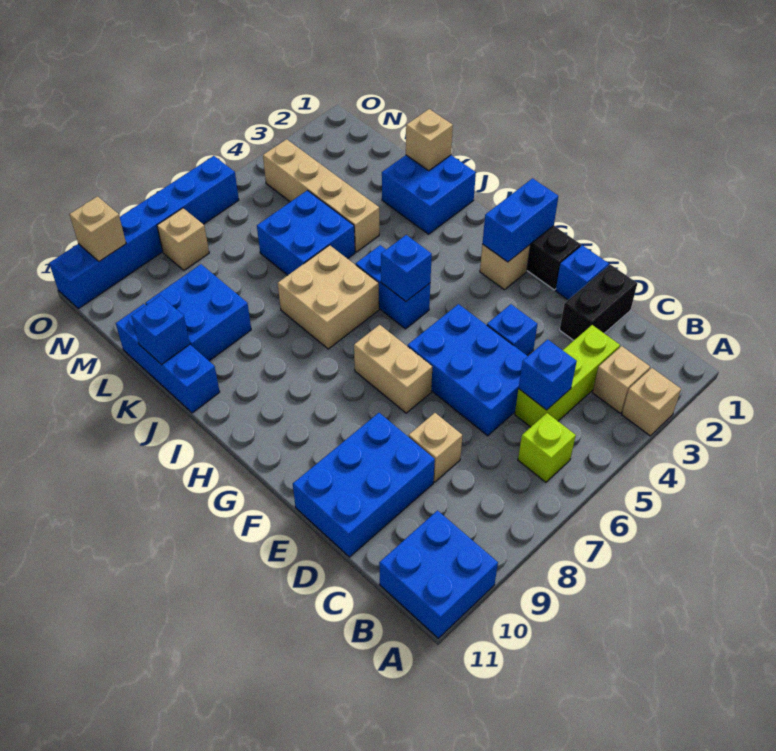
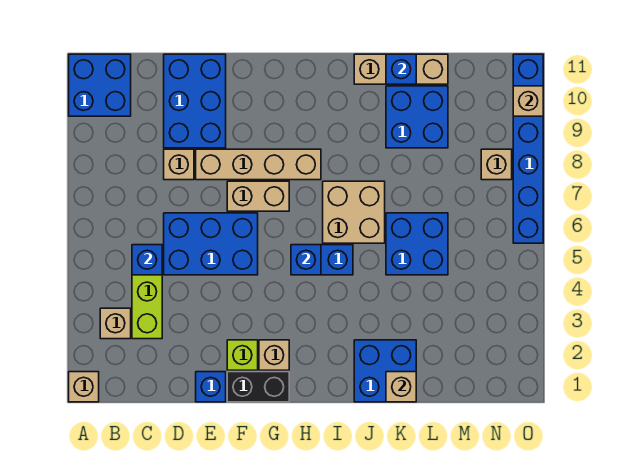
tan brick A3 level 1 -> tan brick A1 level 1
lime brick B6 level 1 -> lime brick F2 level 1
black brick D1:D2 level 1 -> none
blue brick E4 level 1 -> none
blue brick G1:G2 level 2 -> none
blue brick J11:L11 level 1 -> tan brick J11:L11 level 1
tan brick K4:N4 level 1 -> tan brick E8:H8 level 1

